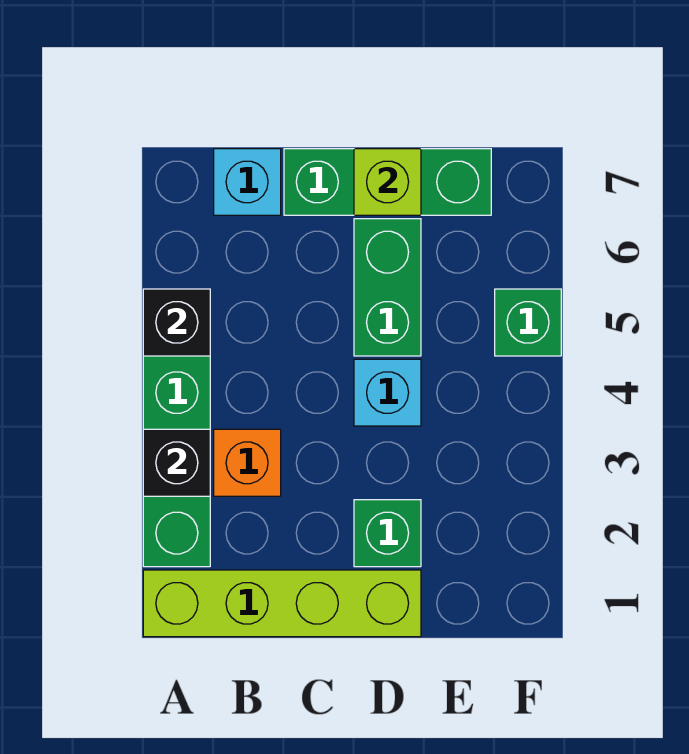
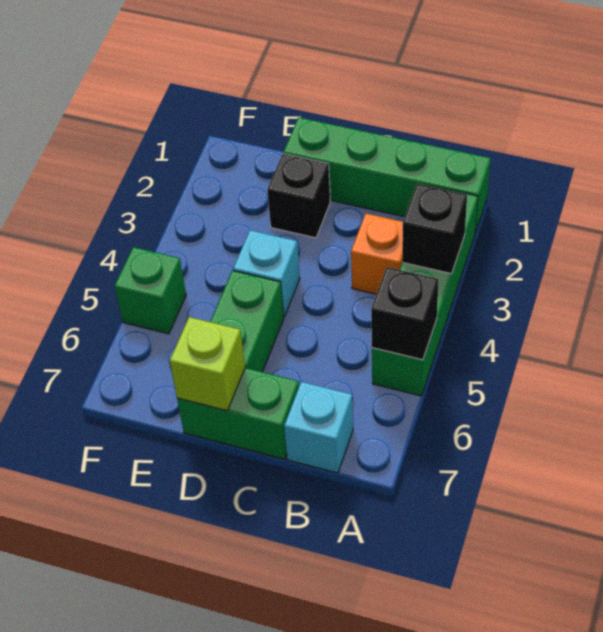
lime brick A1:D1 level 1 -> green brick A1:D1 level 1
green brick C7:E7 level 1 -> green brick C7:D7 level 1
green brick D2 level 1 -> black brick D2 level 1

